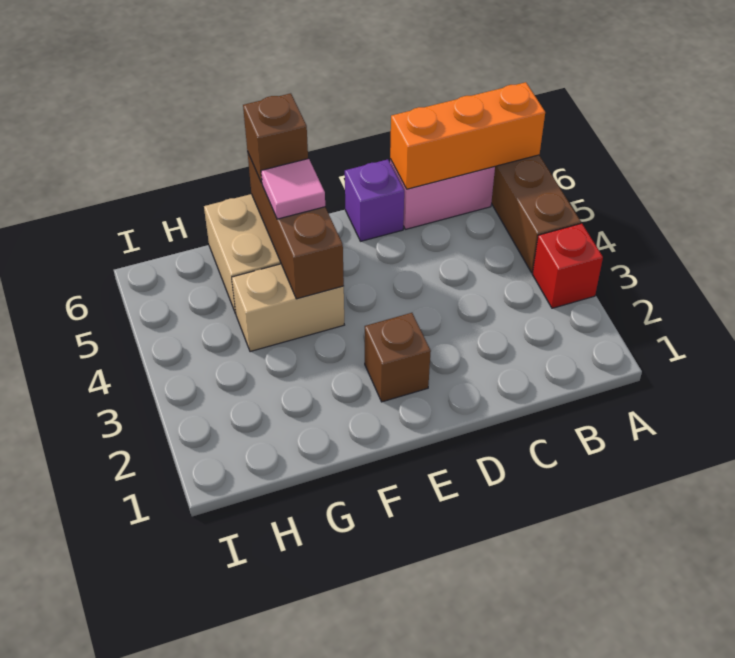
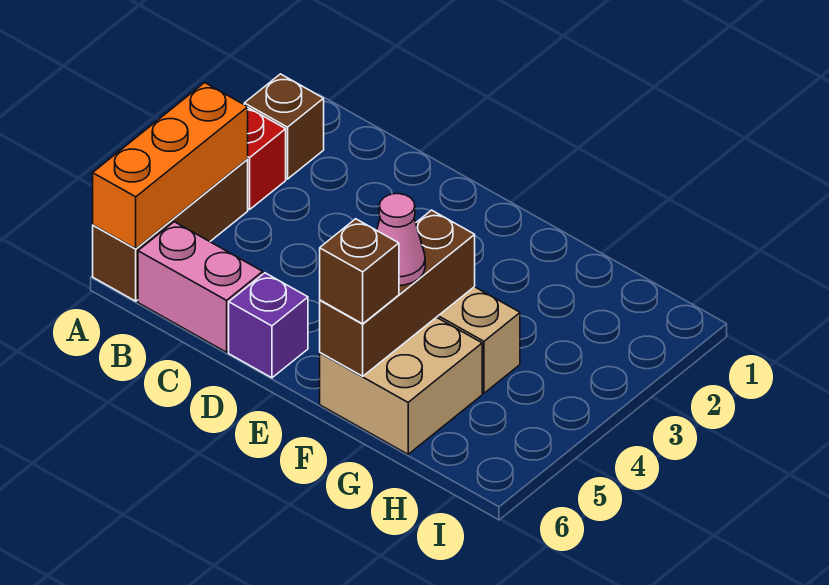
orange brick A6:C6 level 2 -> orange brick A4:A6 level 2
brown brick E2 level 1 -> brown brick A2 level 1
pink tile F5 level 3 -> pink cone F5 level 3

